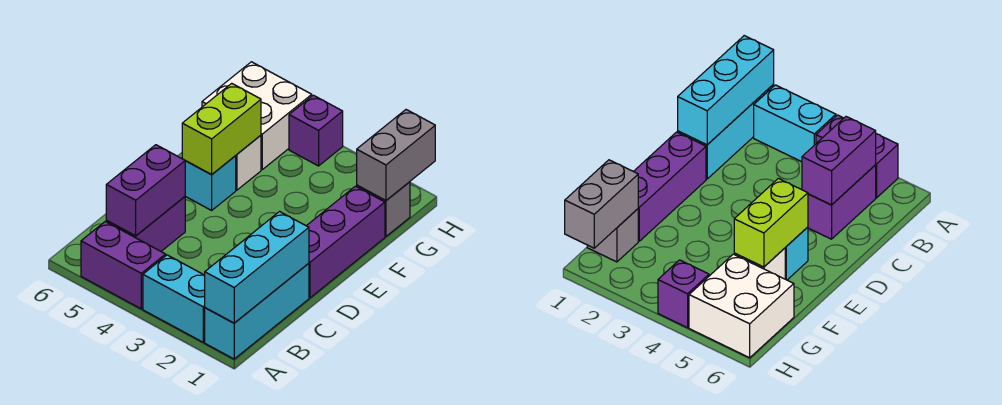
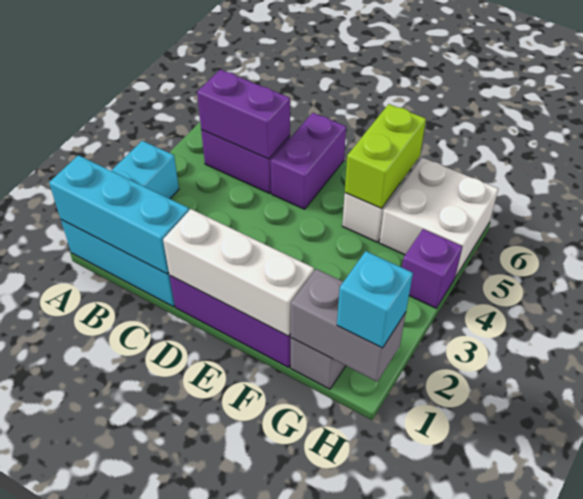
purple brick A4:A5 level 1 -> purple brick D5:D6 level 1
none -> white brick D1:F1 level 2
cyan brick E5 level 1 -> cyan brick H1 level 3
lime brick E5:F5 level 2 -> lime brick F5:F6 level 2

